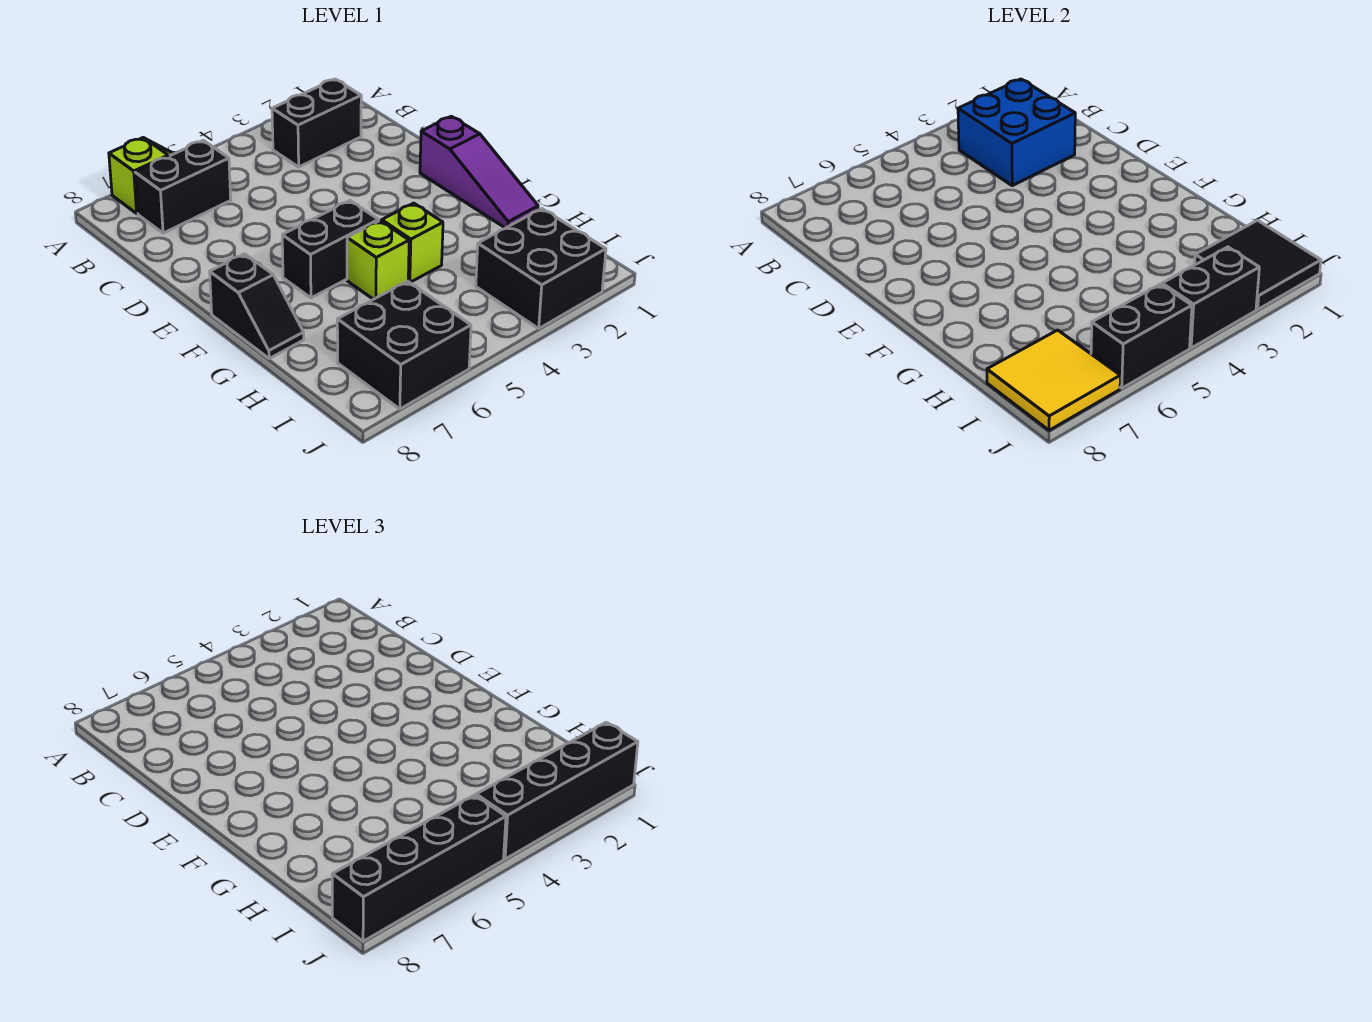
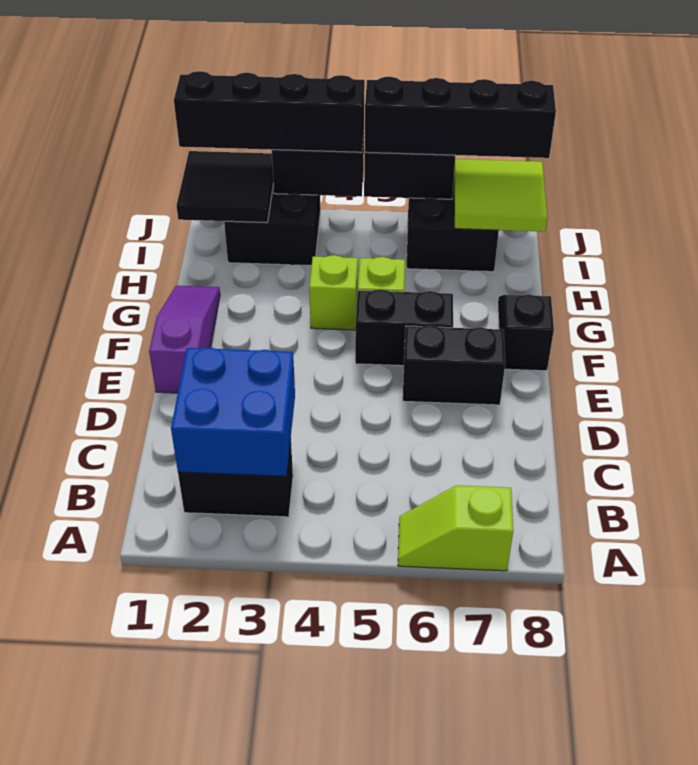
black brick B6:B7 level 1 -> black brick E6:E7 level 1
yellow tile I7:J8 level 2 -> lime tile I7:J8 level 2

